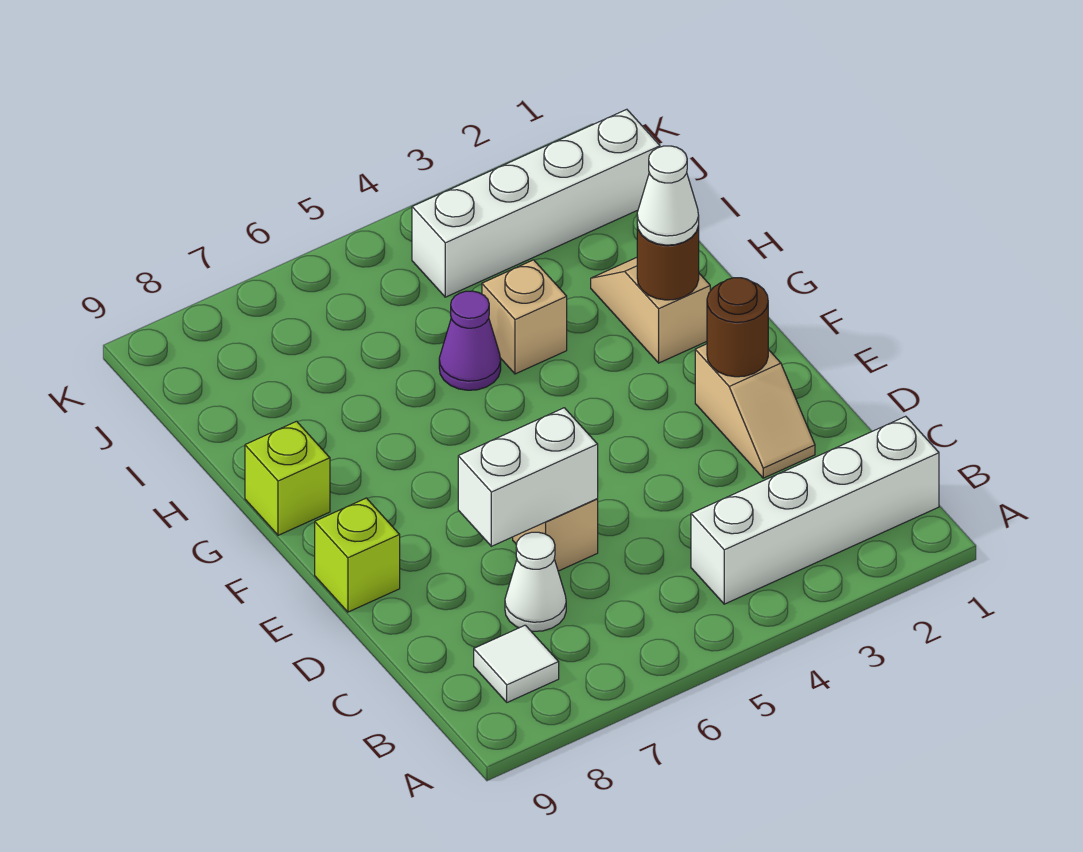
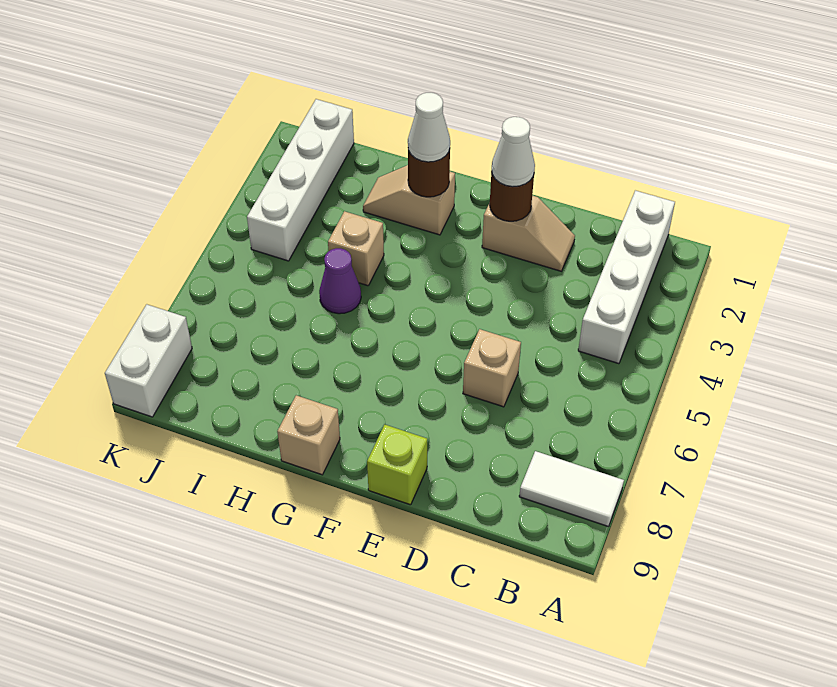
white tile B8 level 1 -> white tile A8:B8 level 1
white cone C7 level 1 -> white cone E2 level 3
white brick D6:D7 level 2 -> white brick K8:K9 level 1
lime brick G9 level 1 -> tan brick G9 level 1

